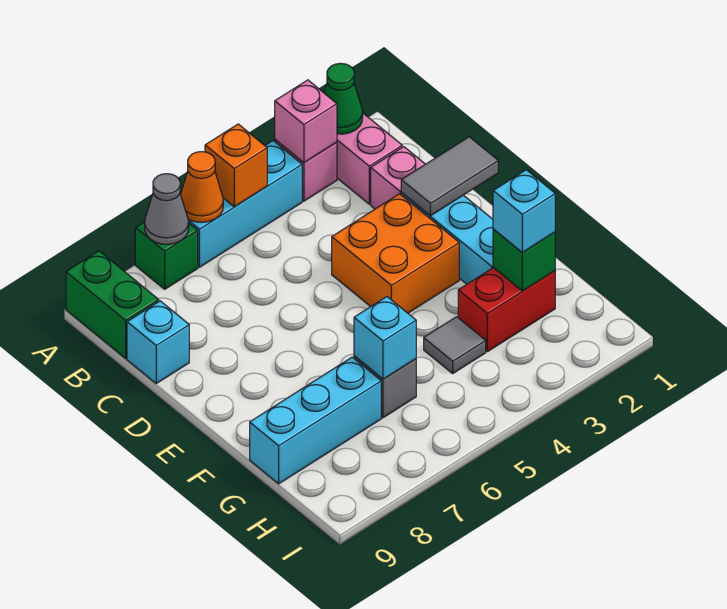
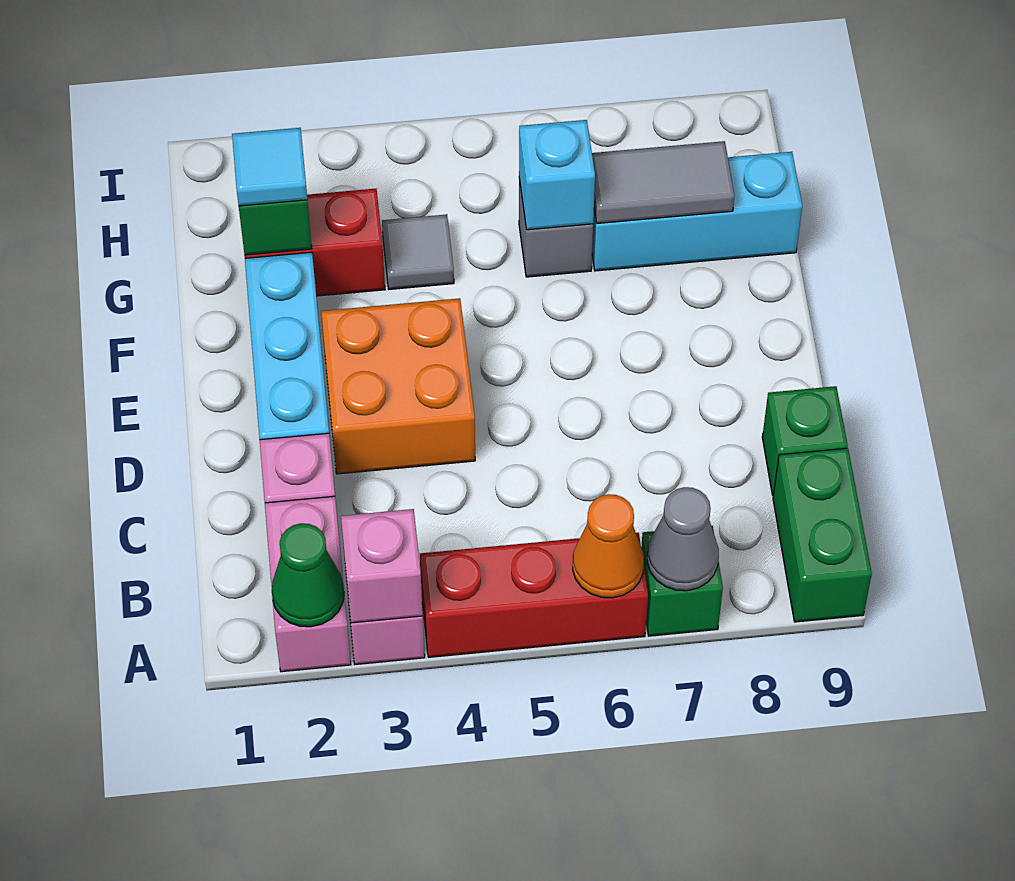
cyan brick A4:A6 level 1 -> red brick A4:A6 level 1
orange brick A5 level 2 -> none
cyan brick C9 level 1 -> green brick C9 level 1
grey tile D1:D2 level 2 -> grey tile G7:G8 level 2
cyan brick G2 level 3 -> cyan tile G2 level 3

